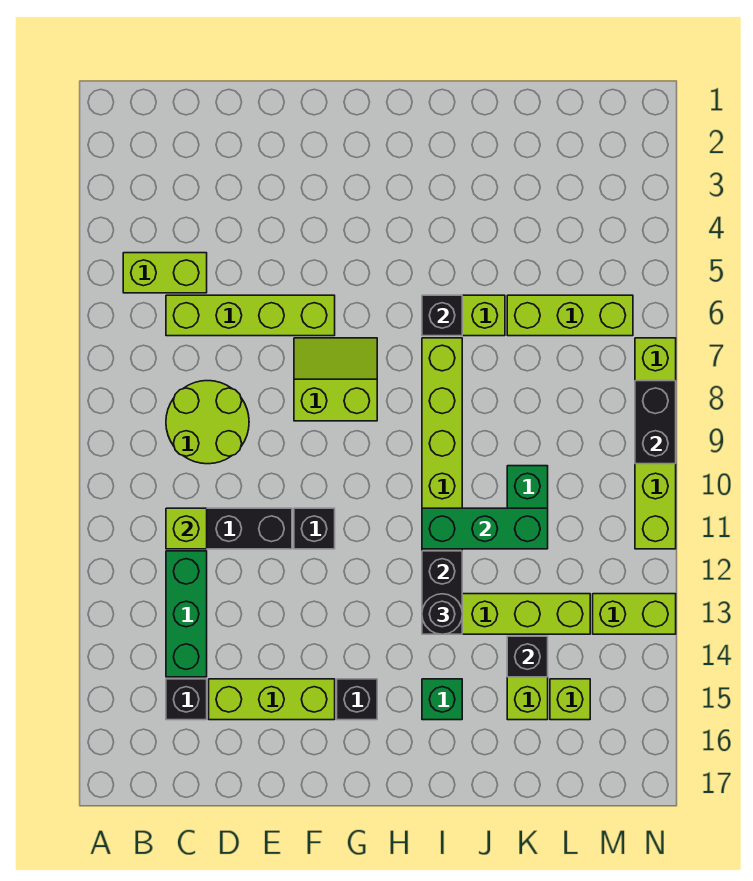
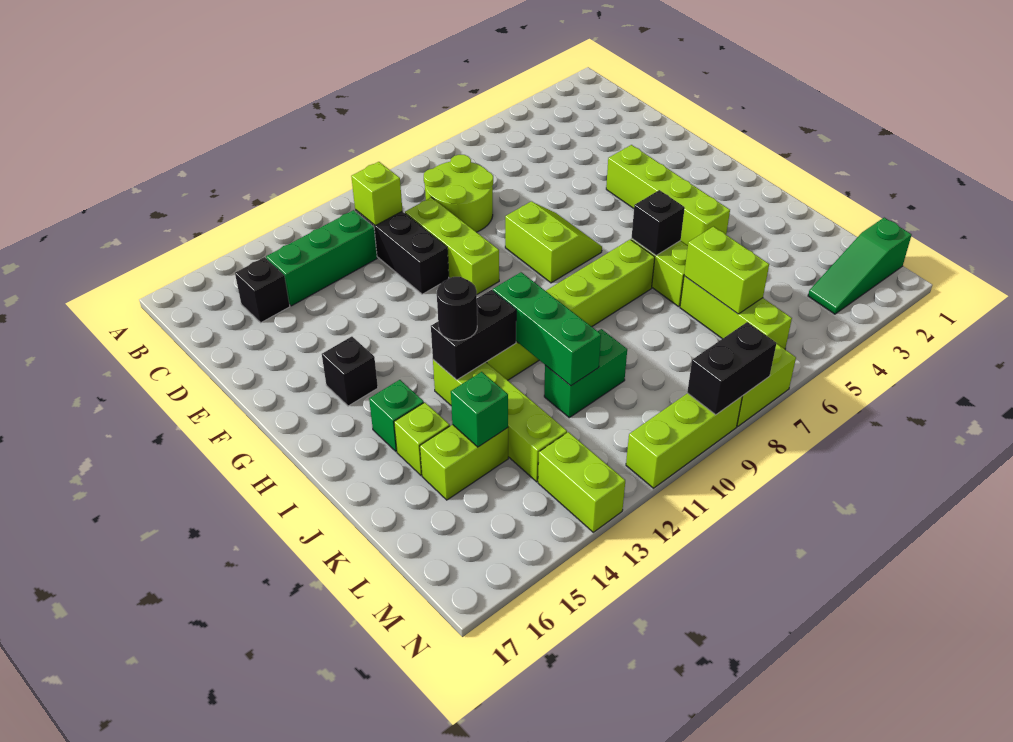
lime brick B5:C5 level 1 -> lime brick K6:L6 level 2
lime brick C6:F6 level 1 -> lime brick F4:I4 level 1
lime brick D15:F15 level 1 -> lime brick D10:F10 level 1
black brick F11 level 1 -> none
black brick K14 level 2 -> green brick K14 level 2
lime brick L15 level 1 -> lime brick J15 level 1
none -> green slope M1:M3 level 1 top 1

